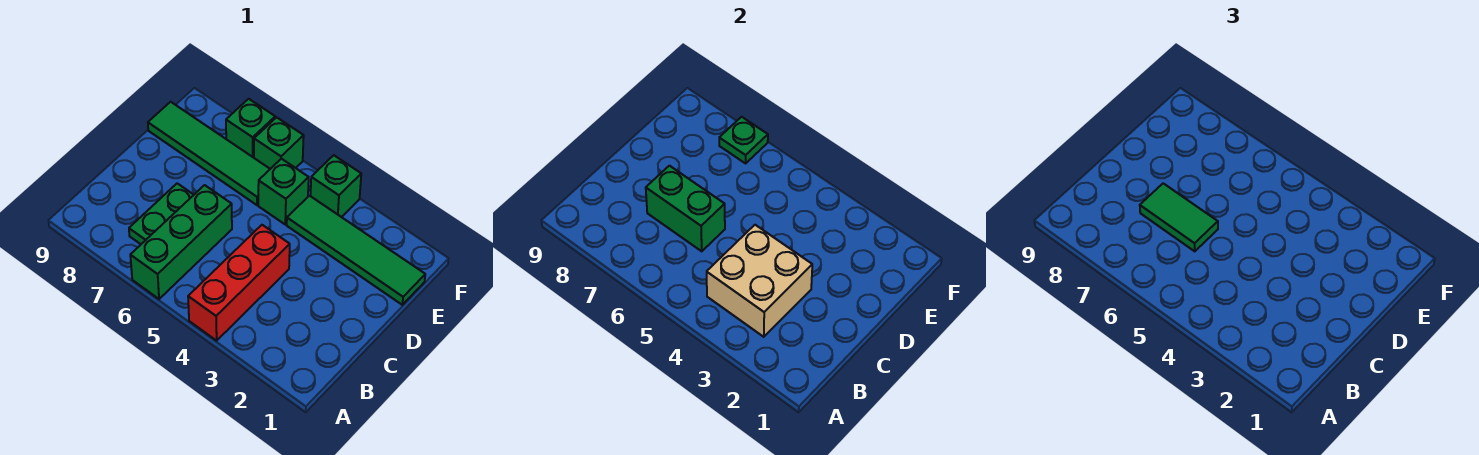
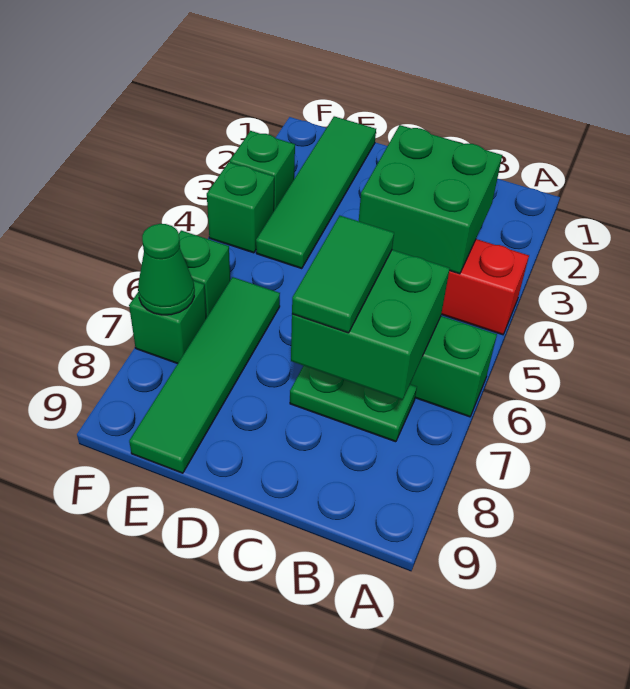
tan brick B3:C4 level 2 -> green brick B3:C4 level 2
green brick C6:C7 level 2 -> green brick B6:C7 level 2
green brick E5 level 1 -> green brick F3 level 1
green plate F7 level 2 -> green cone F7 level 2

